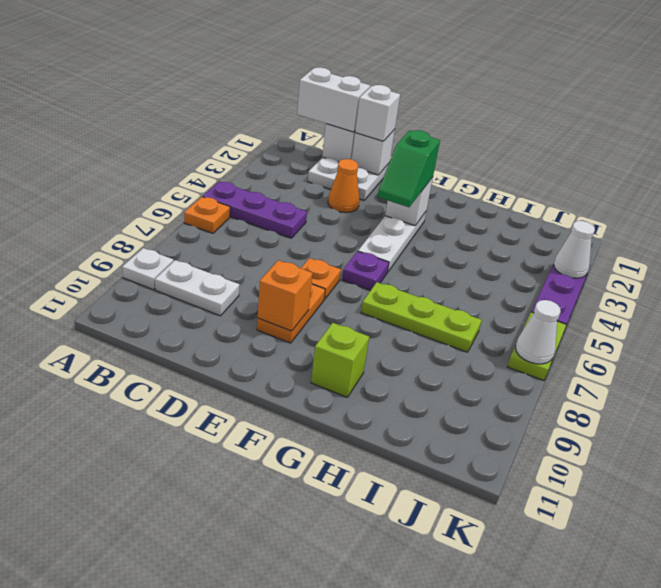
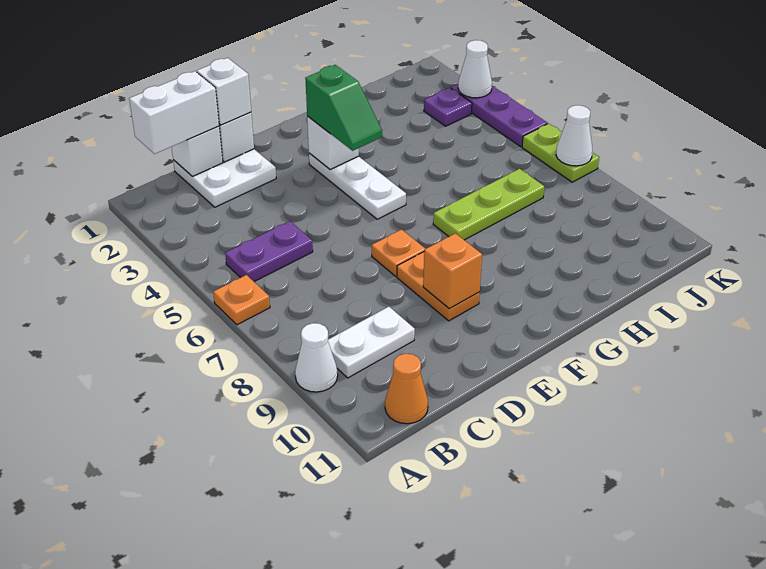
purple plate A5:C5 level 1 -> purple plate B5:C5 level 1
white plate A9 level 1 -> white cone A9 level 1
orange cone D3 level 1 -> orange cone B11 level 1
purple plate F6 level 1 -> purple plate J3 level 1
lime brick G10 level 1 -> none

